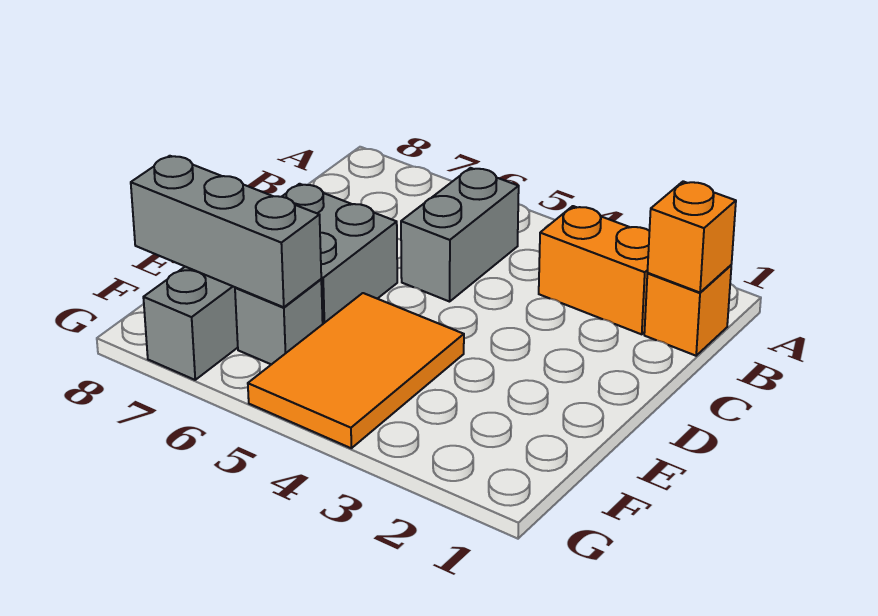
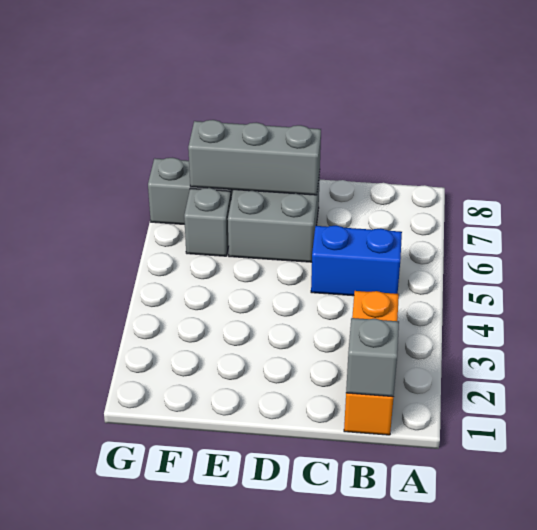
orange brick B1 level 2 -> grey brick B1 level 2
grey brick B5:C5 level 1 -> blue brick B5:C5 level 1
orange tile E4:G5 level 1 -> none
grey brick F6:F8 level 2 -> grey brick D7:F7 level 2

